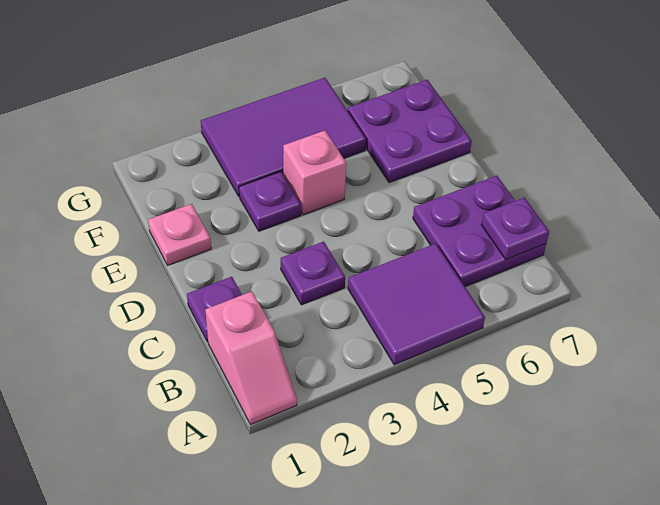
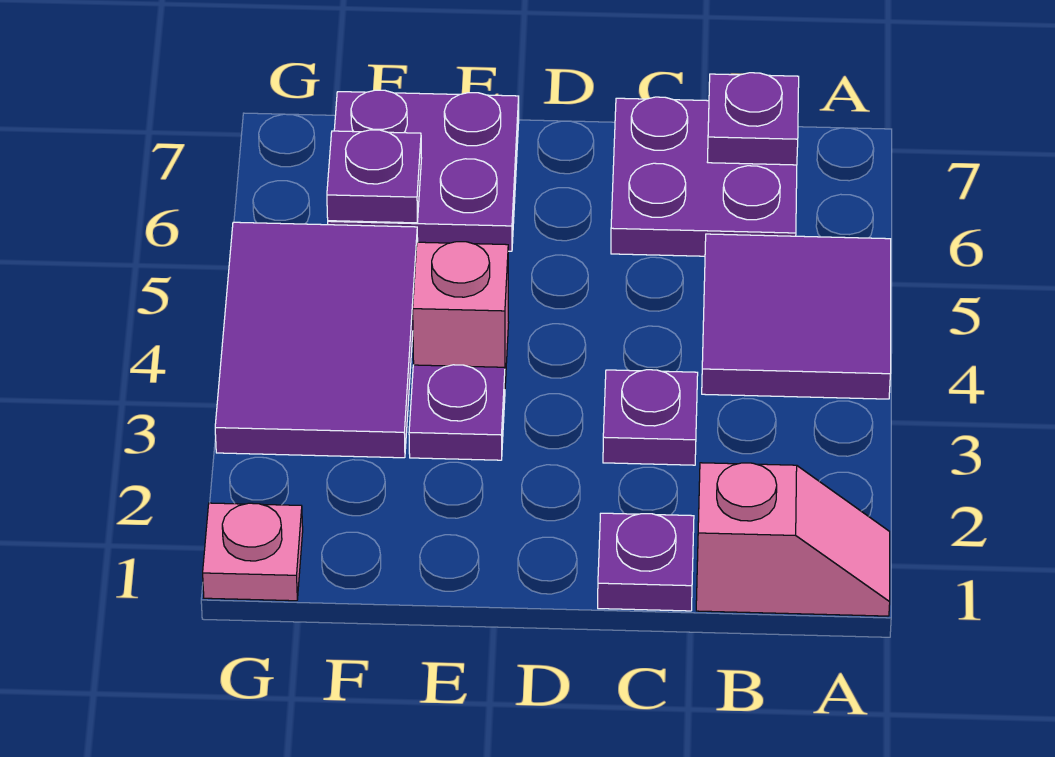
pink plate E1 level 1 -> pink plate G1 level 1
none -> purple plate F6 level 2

